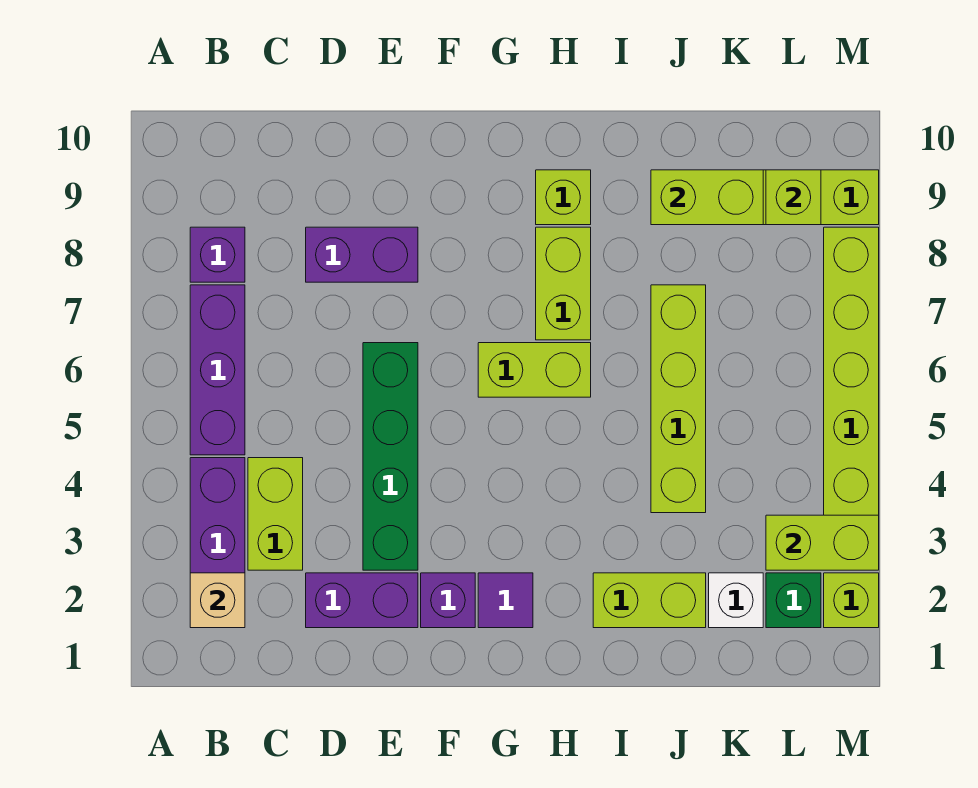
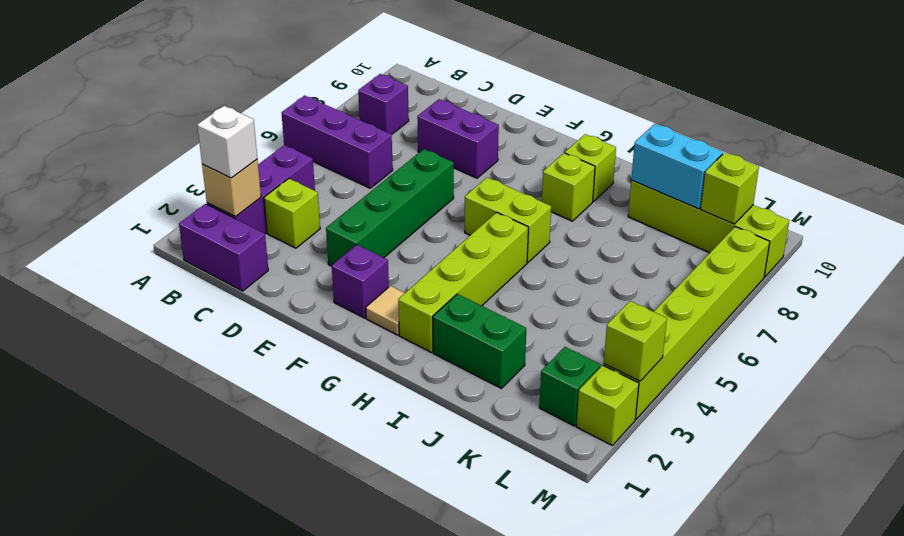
purple brick B5:B7 level 1 -> purple brick A6:C6 level 1
lime brick C3:C4 level 1 -> lime brick C3 level 1
purple brick D2:E2 level 1 -> purple brick B1:C1 level 1
purple tile G2 level 1 -> tan tile G2 level 1
lime brick H7:H8 level 1 -> lime brick H8 level 1
lime brick I2:J2 level 1 -> green brick I2:J2 level 1
lime brick J4:J7 level 1 -> lime brick H2:H5 level 1
lime brick J9:K9 level 2 -> cyan brick J9:K9 level 2
white brick K2 level 1 -> white brick B2 level 3
lime brick L3:M3 level 2 -> lime brick M3 level 2

